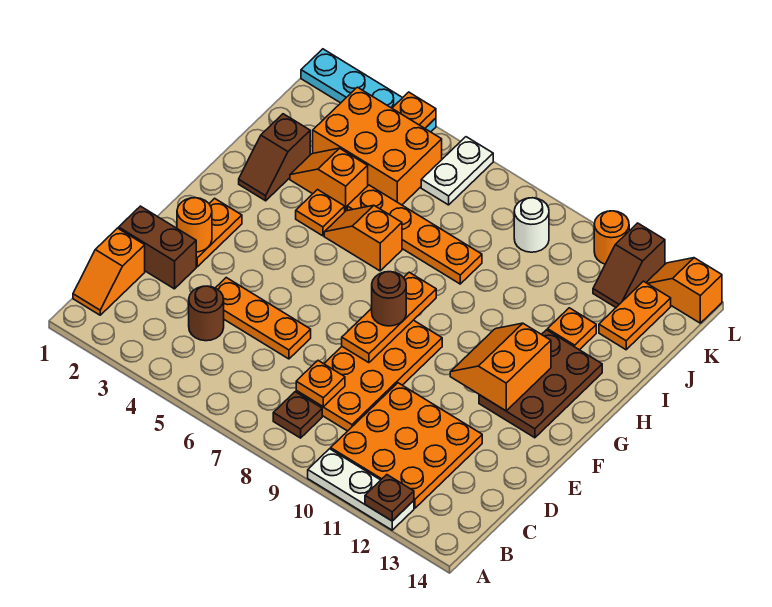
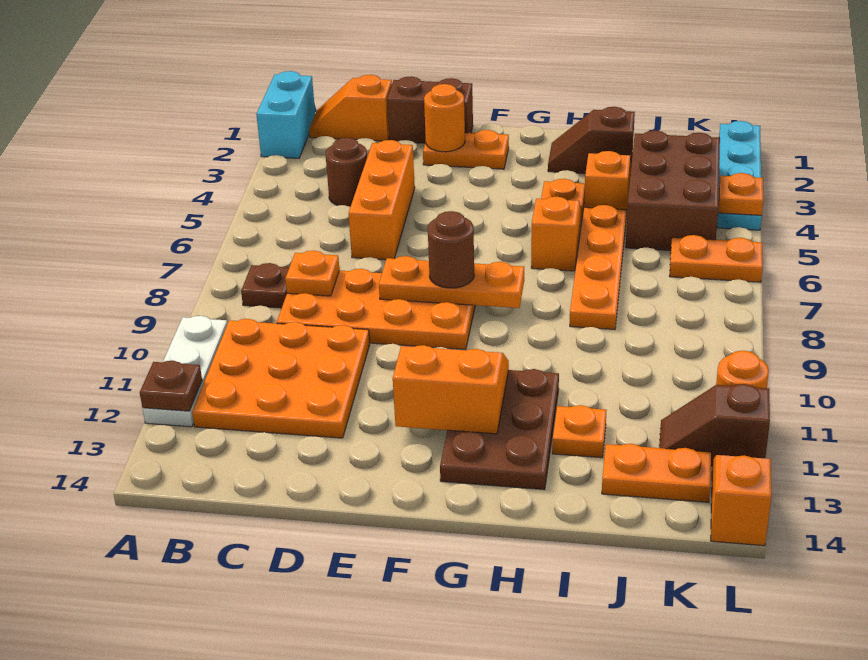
none -> cyan brick A1:A2 level 1
brown brick D1:D2 level 1 -> brown brick D1:E1 level 1
orange plate D4:D6 level 1 -> orange brick D4:D6 level 1
brown plate F12:H13 level 1 -> brown plate G11:H13 level 1
orange brick J3:K5 level 1 -> brown brick J3:K5 level 1
white plate K6:L6 level 1 -> orange plate K6:L6 level 1
white round brick K9 level 1 -> none

